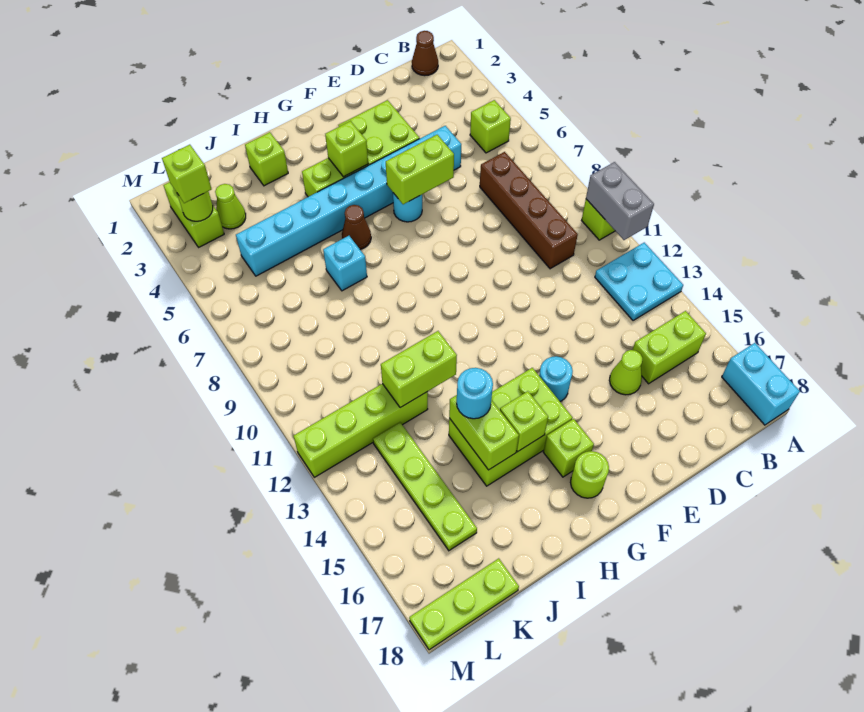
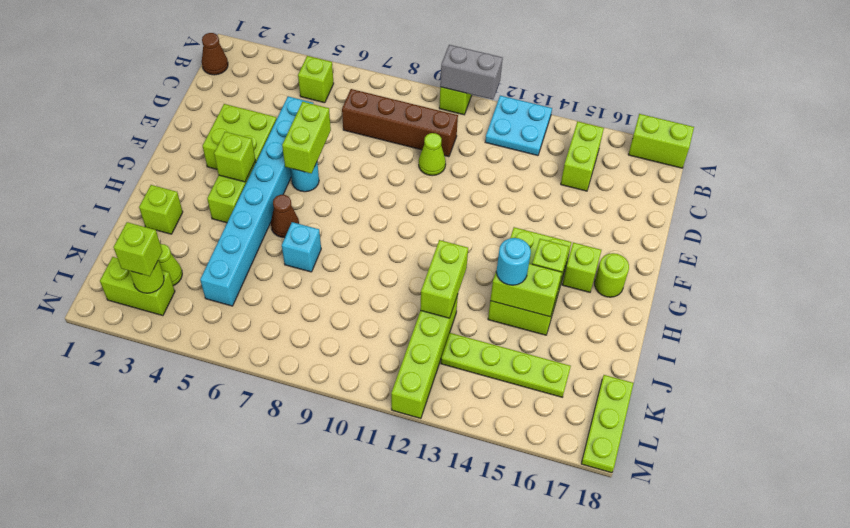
cyan brick A17:A18 level 1 -> lime brick A17:A18 level 1
lime cone D15 level 1 -> lime cone D10 level 1
cyan round brick F14 level 1 -> none

